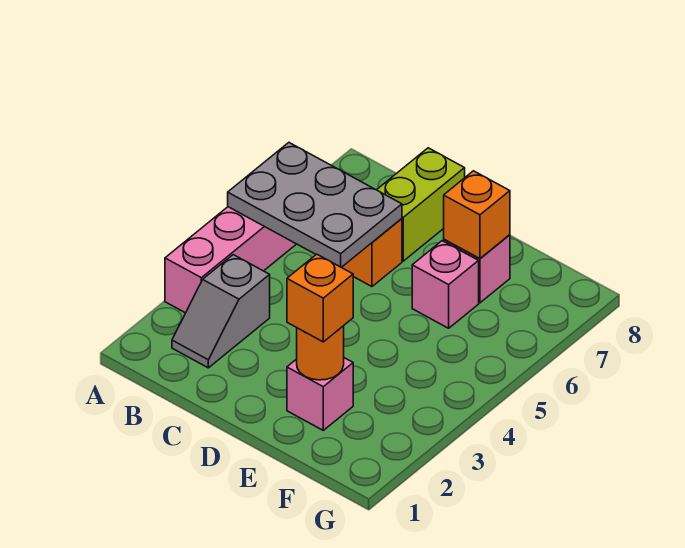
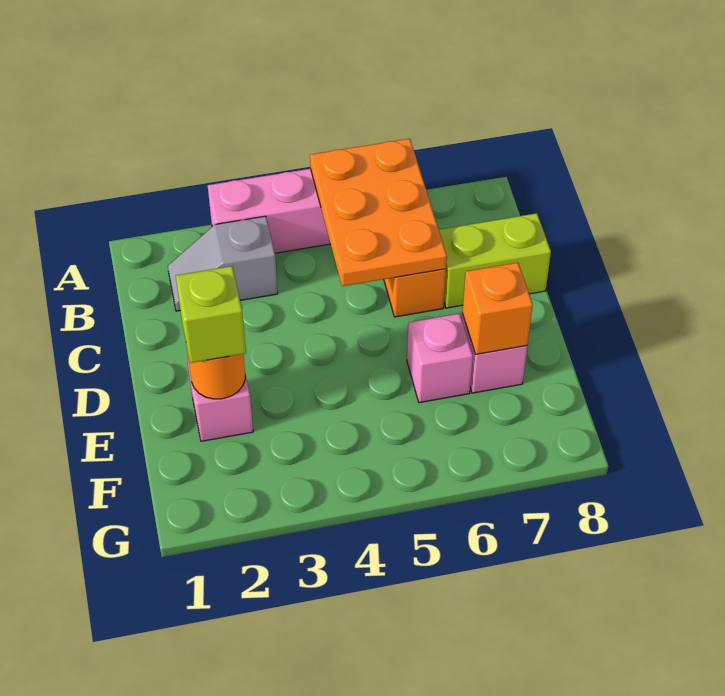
grey plate A5:C6 level 2 -> orange plate A5:C6 level 2
orange brick E2 level 3 -> lime brick E2 level 3

